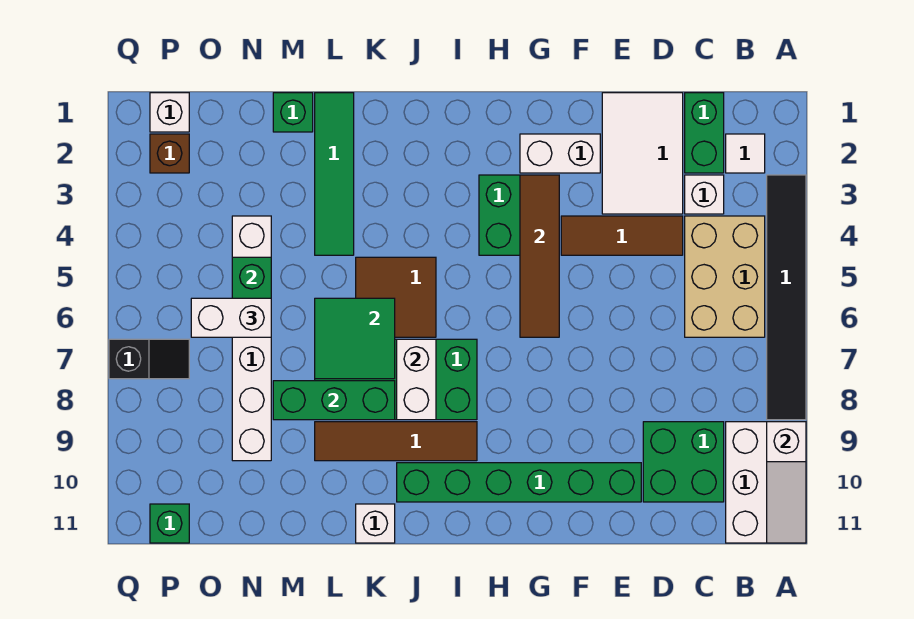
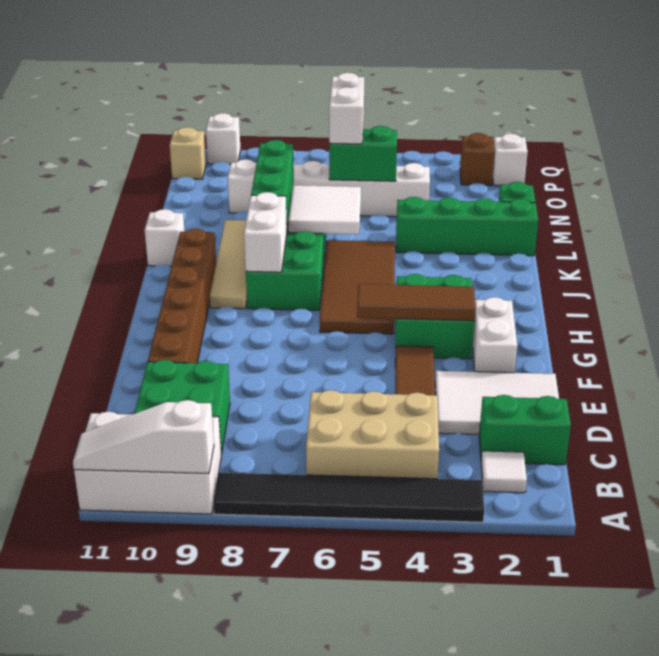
white brick C3 level 1 -> white brick Q10 level 1
green brick E10:J10 level 1 -> brown brick E10:J10 level 1
brown tile G3:G6 level 2 -> brown tile G3:G5 level 2
brown tile I9:L9 level 1 -> tan tile I9:L9 level 1
brown tile J5:K6 level 1 -> brown tile H5:K6 level 1
white brick J7:J8 level 2 -> white brick I8:J8 level 2
green tile K6:L7 level 2 -> white tile K6:L7 level 2
green tile L1:L4 level 1 -> green brick L1:L4 level 1
black slope P7:Q7 level 1 top Q -> none
green brick P11 level 1 -> tan brick P11 level 1

